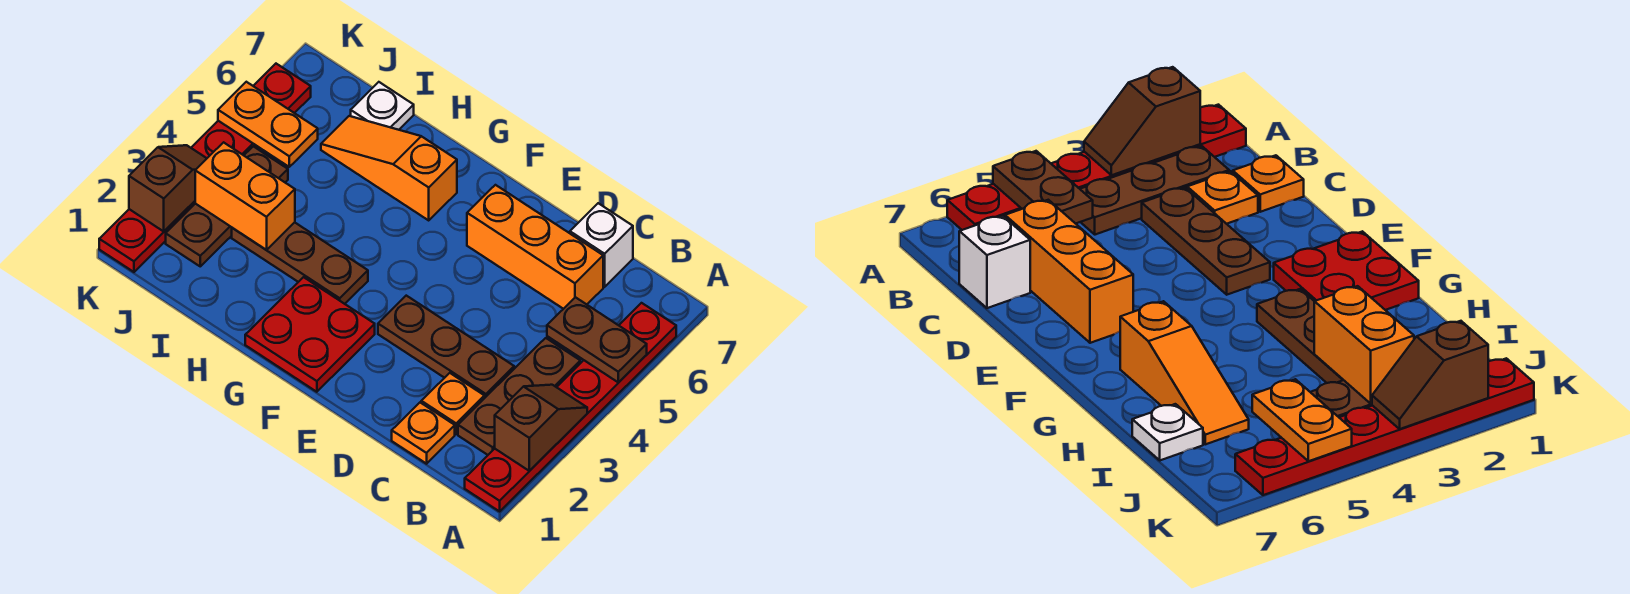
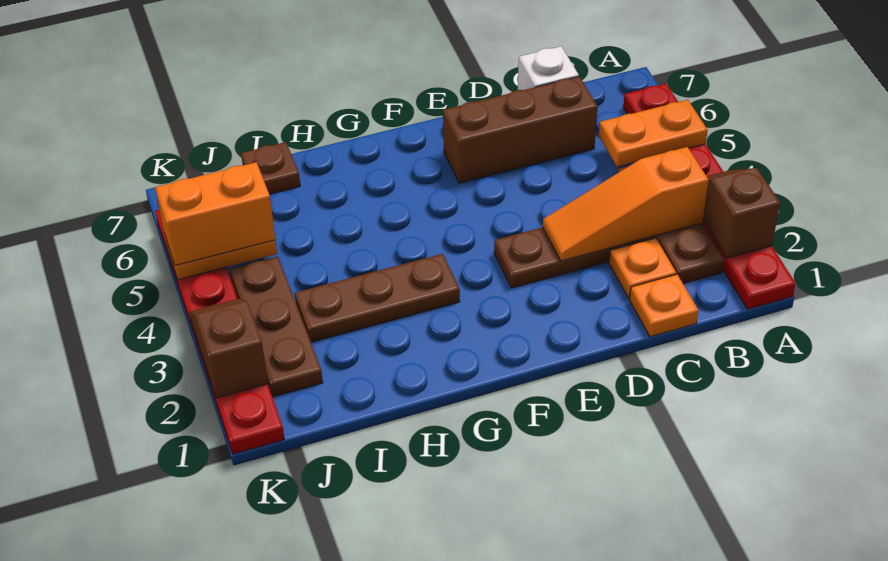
brown plate A5:B5 level 2 -> orange plate A5:B5 level 2
orange brick C6:E6 level 1 -> brown brick C6:E6 level 1
red plate F1:G2 level 1 -> none
orange slope G6:I6 level 1 top G -> orange slope B3:D3 level 2 top B
orange brick I3:J3 level 2 -> orange brick J5:K5 level 3
white plate I7 level 1 -> brown plate I7 level 1

